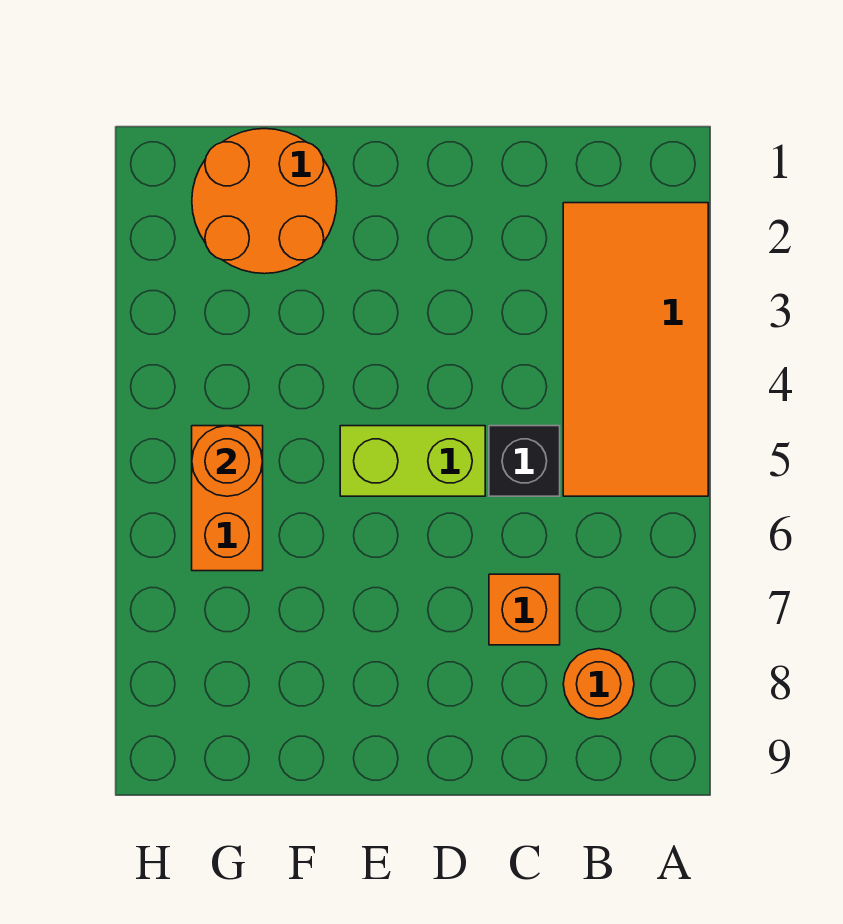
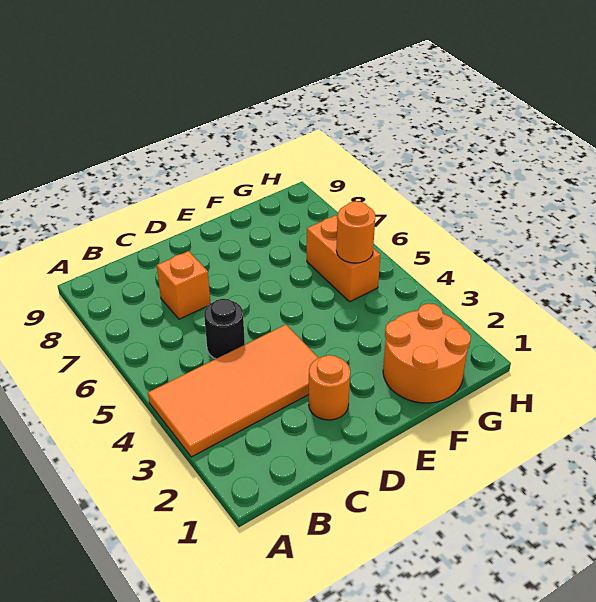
orange tile A2:B5 level 1 -> orange tile A3:D4 level 1
orange round brick B8 level 1 -> orange round brick D2 level 1
black brick C5 level 1 -> black round brick C5 level 1
lime brick D5:E5 level 1 -> none

